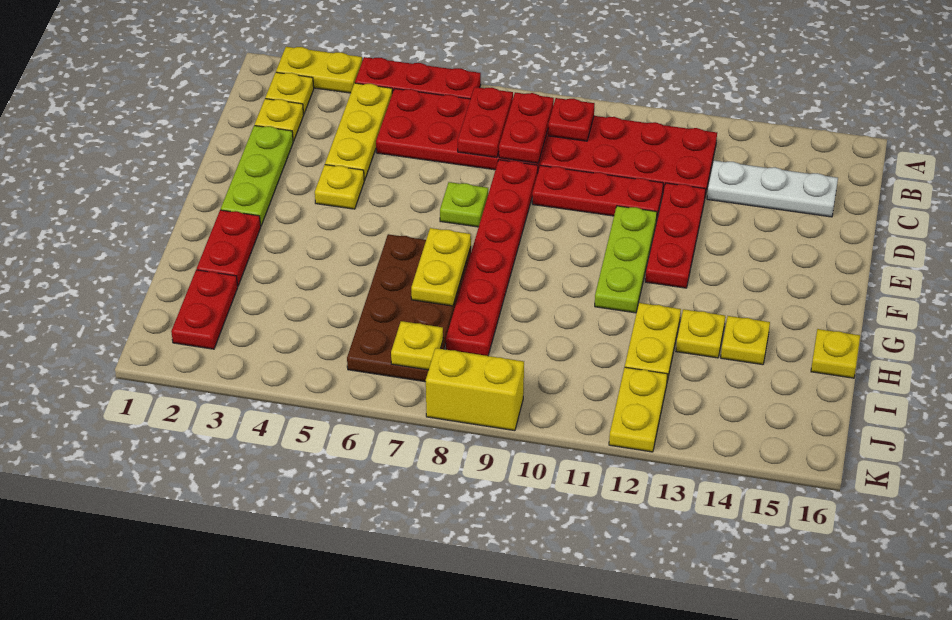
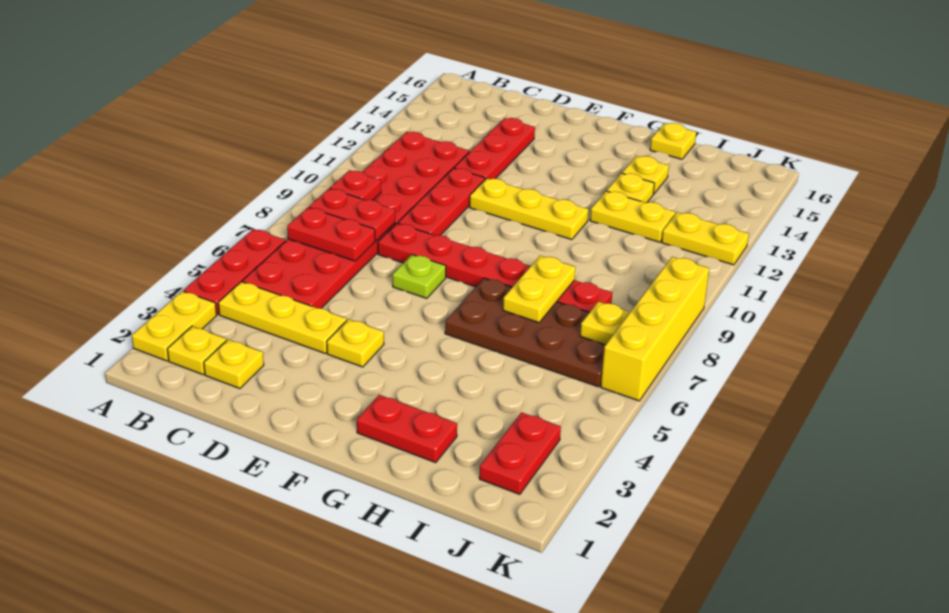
white plate C13:C15 level 1 -> none
lime plate D2:F2 level 1 -> none
red plate D12:F12 level 1 -> red plate D12:D14 level 1
lime plate E11:G11 level 1 -> yellow plate E11:G11 level 1
yellow plate G7:H7 level 2 -> yellow plate H7:H8 level 2
red plate I2:J2 level 1 -> red plate J2:J3 level 1
yellow brick K8:K9 level 1 -> yellow brick K6:K9 level 1

